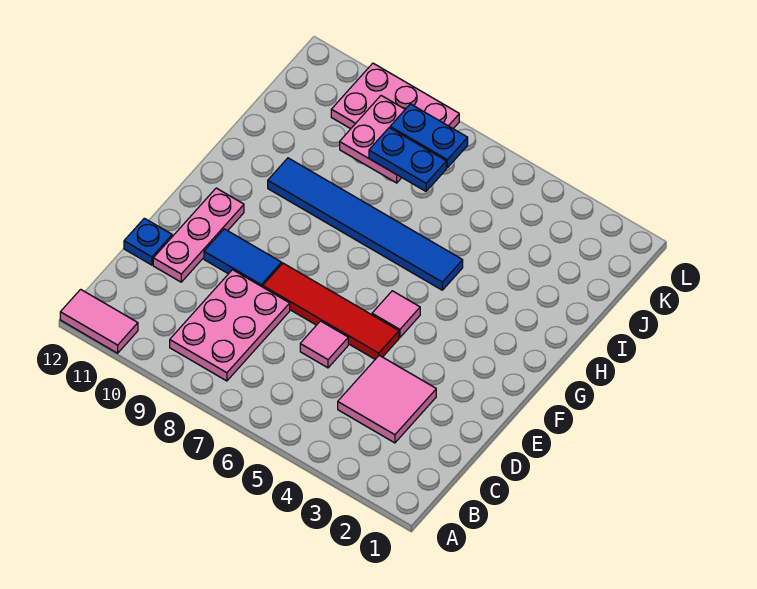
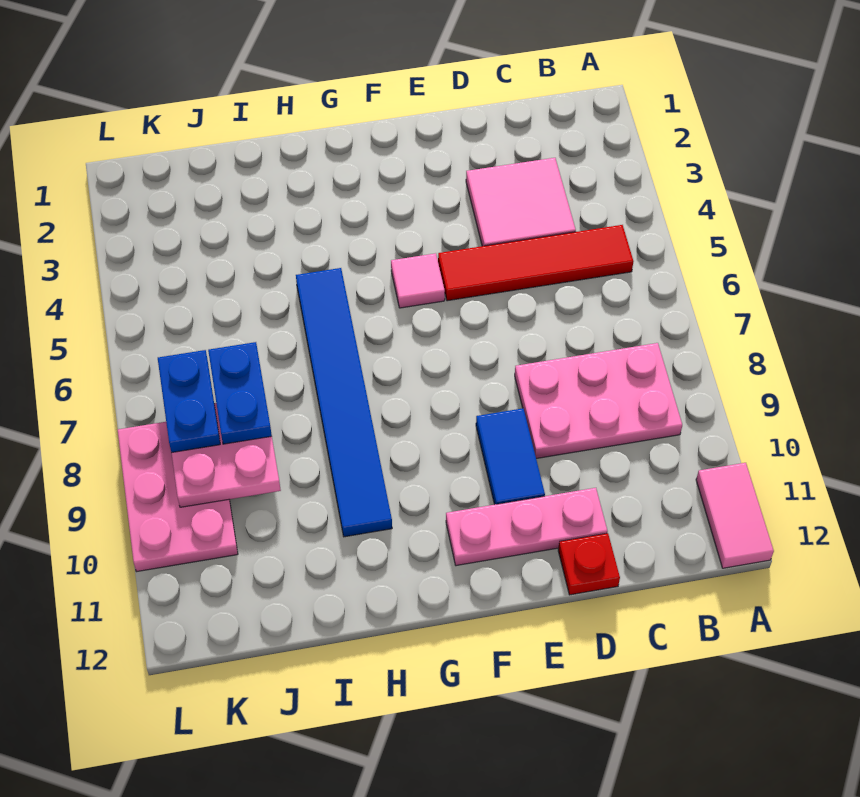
pink tile D6 level 1 -> none
blue plate D12 level 1 -> red plate D12 level 1
red tile E5:E8 level 1 -> red tile B5:E5 level 1

